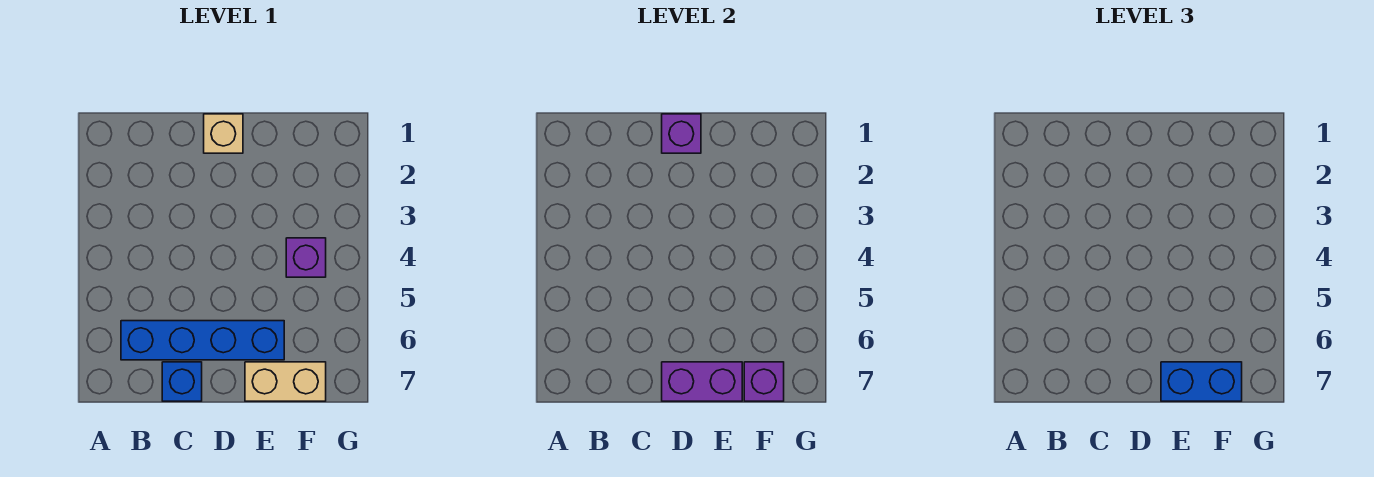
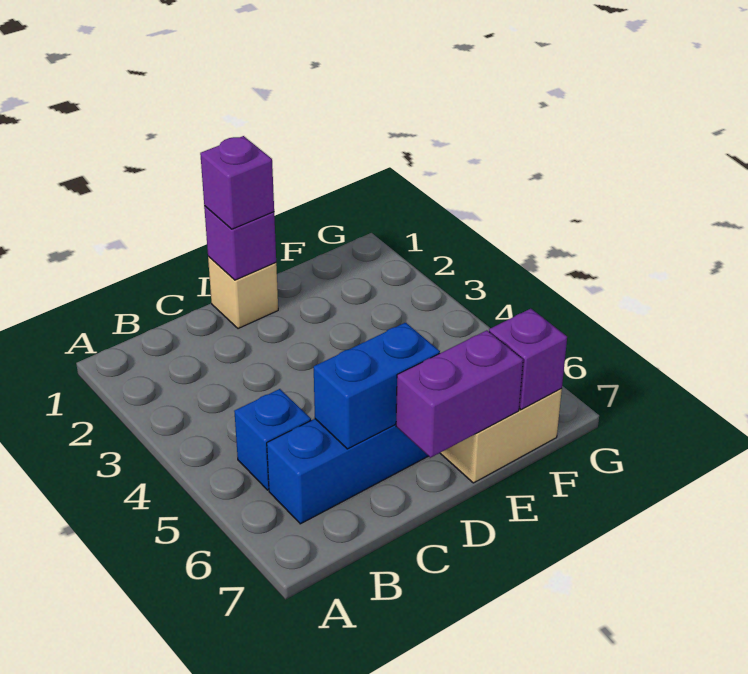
blue brick C7 level 1 -> blue brick B5 level 1
blue brick E7:F7 level 3 -> blue brick C6:D6 level 2
purple brick F4 level 1 -> purple brick D1 level 3

